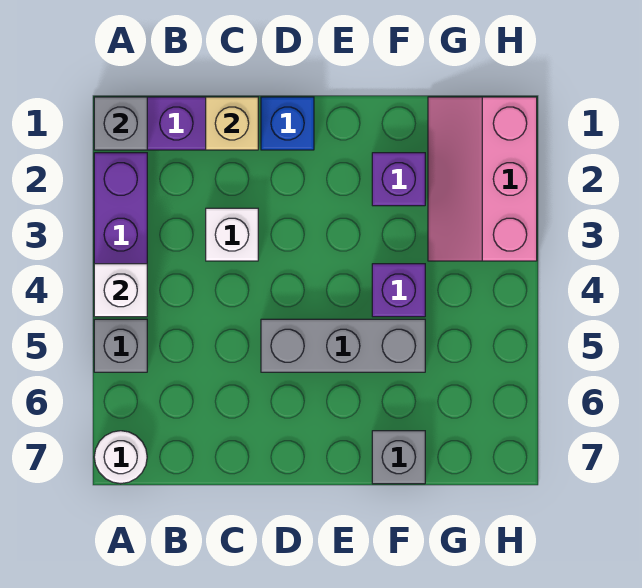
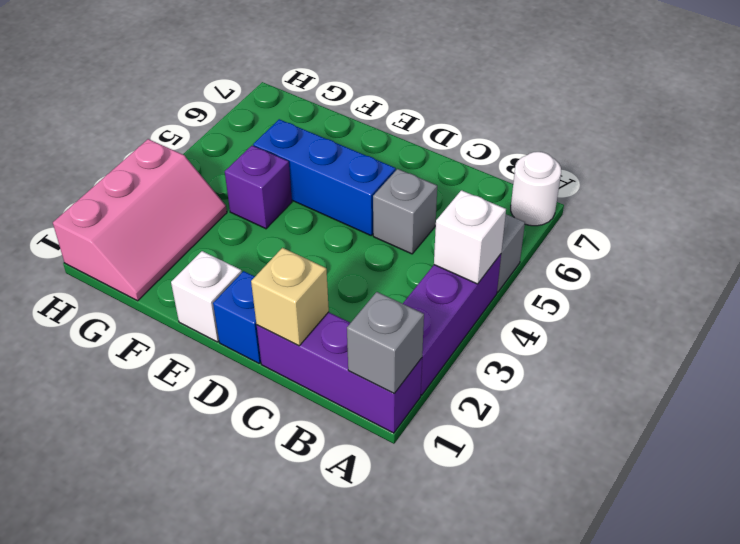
white brick C3 level 1 -> white brick E1 level 1
grey brick D5:F5 level 1 -> blue brick D5:F5 level 1
purple brick F2 level 1 -> none
grey brick F7 level 1 -> grey brick C5 level 1

